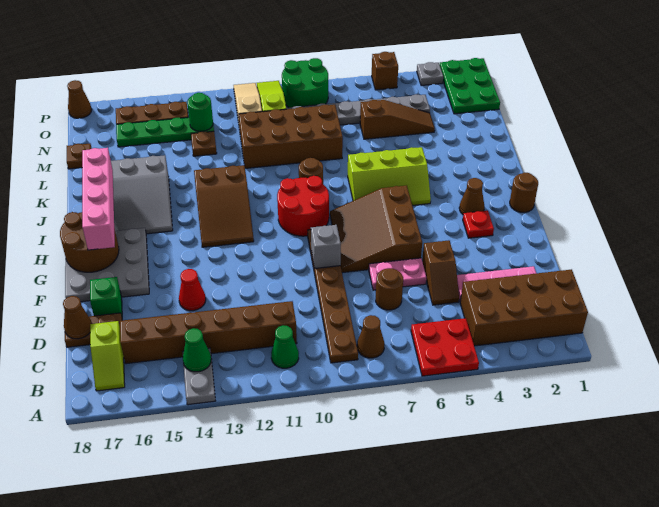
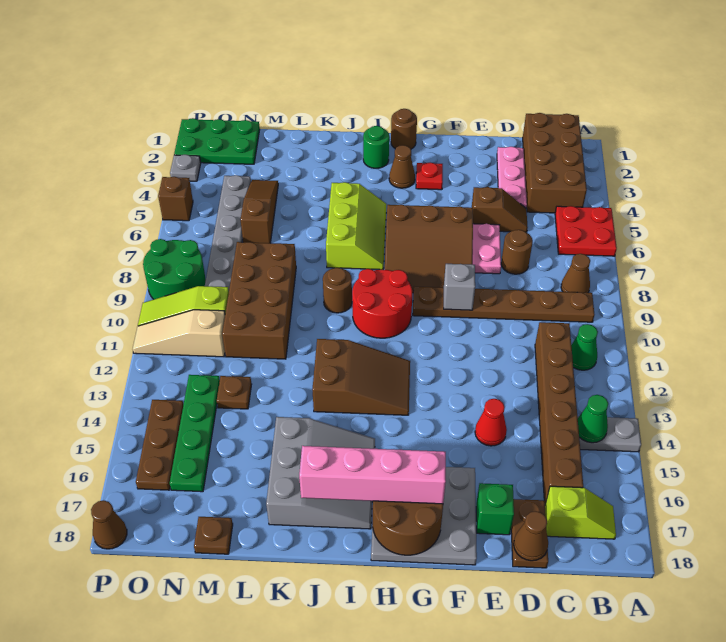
green round brick N13 level 2 -> green round brick I2 level 1

